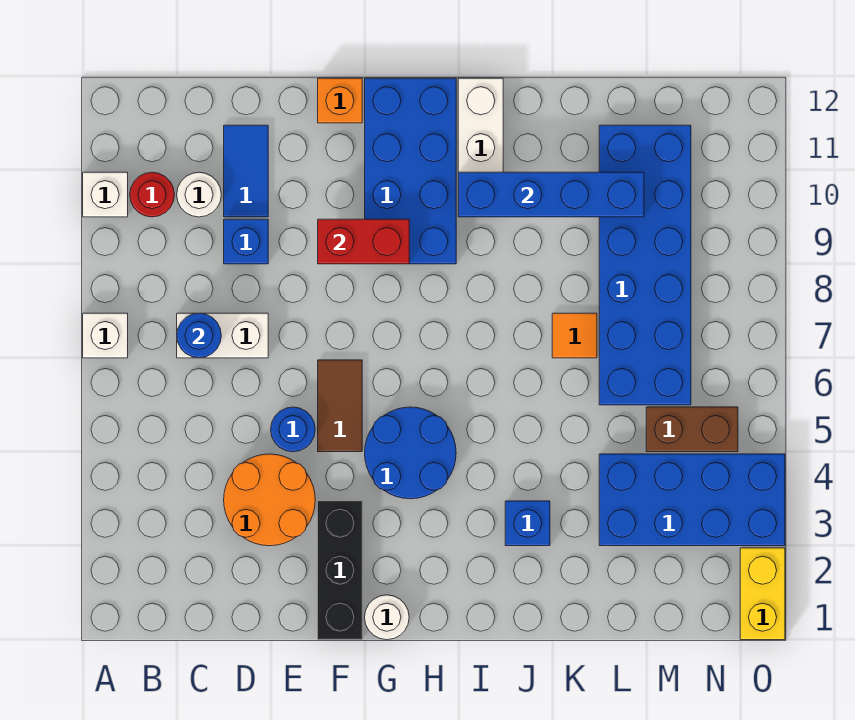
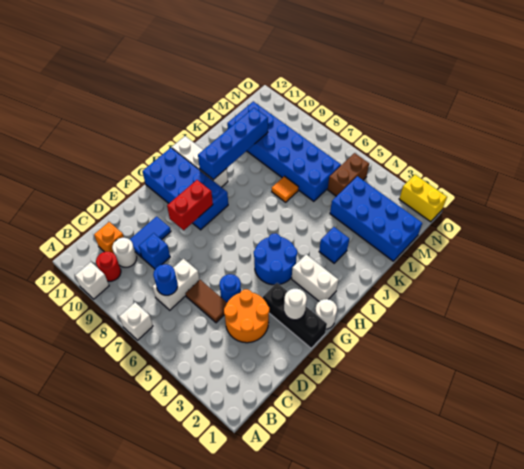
blue tile D10:D11 level 1 -> blue tile D10:E10 level 1
none -> white round brick F2 level 2
brown tile F5:F6 level 1 -> brown tile D5:D6 level 1
orange brick F12 level 1 -> orange brick C11 level 1
none -> white brick H2:H3 level 1
blue brick L3:O4 level 1 -> blue brick L1:M4 level 1

